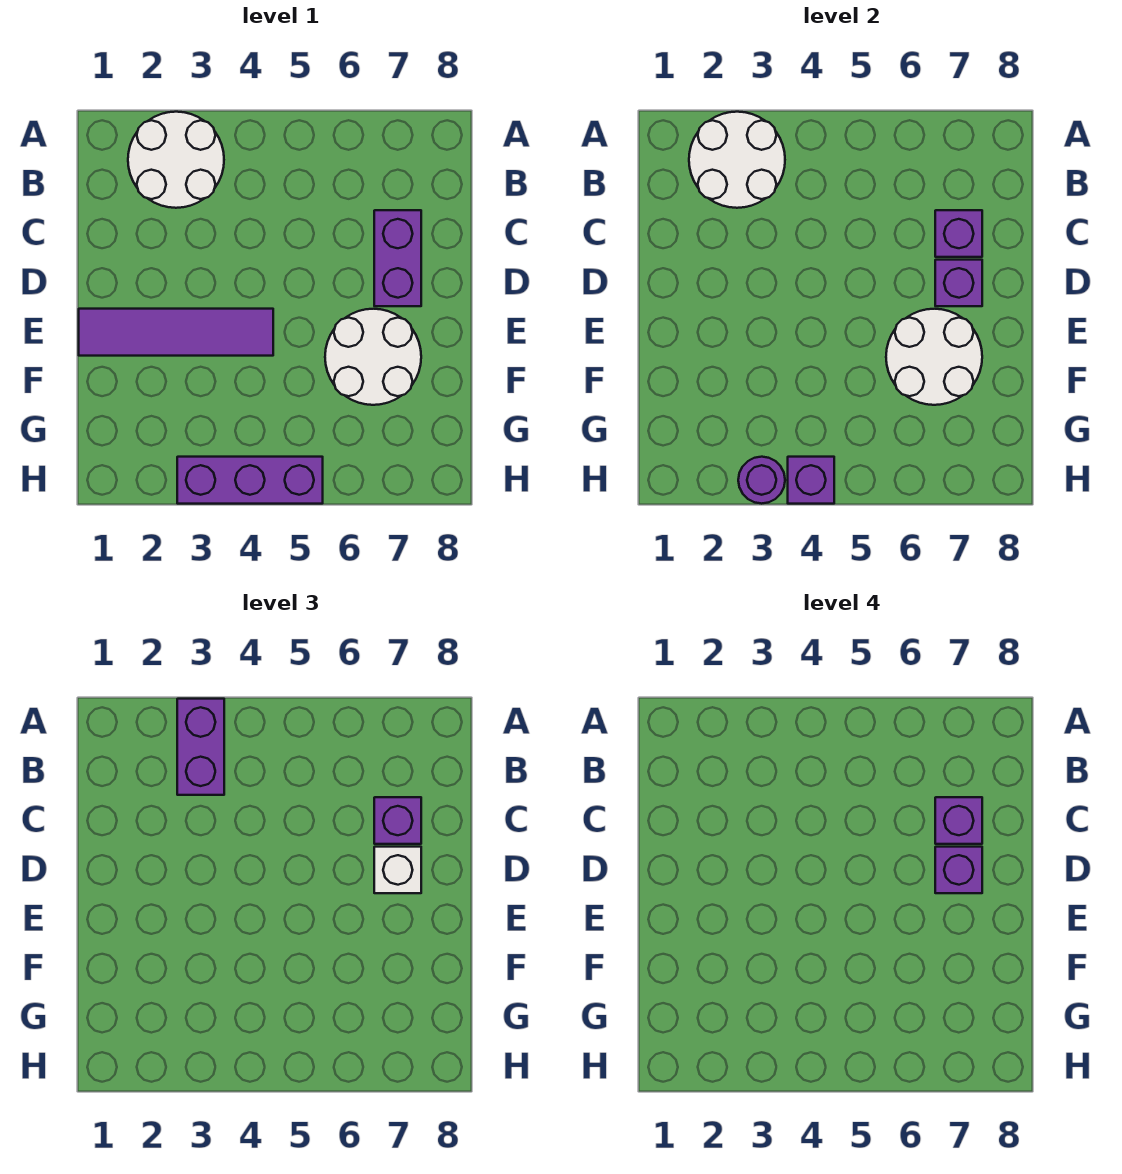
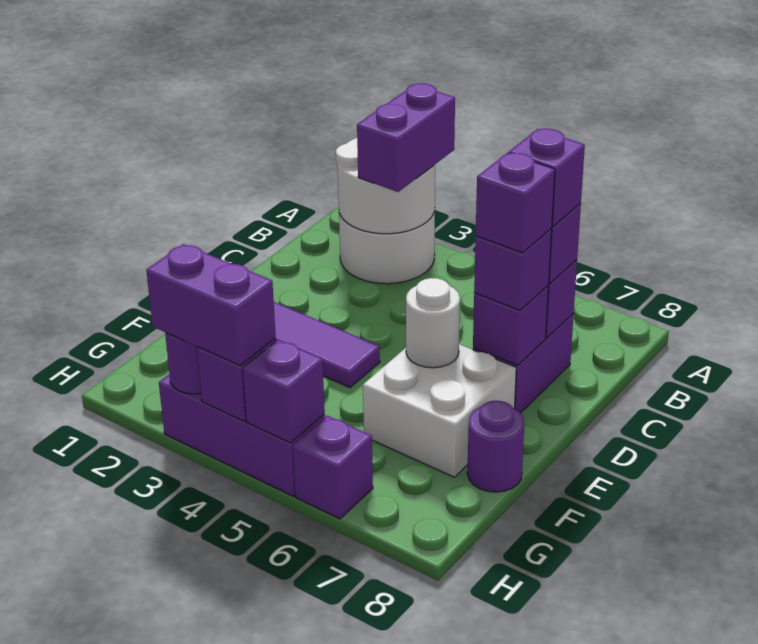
white brick D7 level 3 -> purple brick D7 level 3
white round brick E6:F7 level 1 -> white brick E6:F7 level 1
white round brick E6:F7 level 2 -> white round brick E6 level 2
none -> purple round brick F8 level 1
none -> purple brick H3:H4 level 3
none -> purple brick H5 level 2
none -> purple brick H6 level 1

